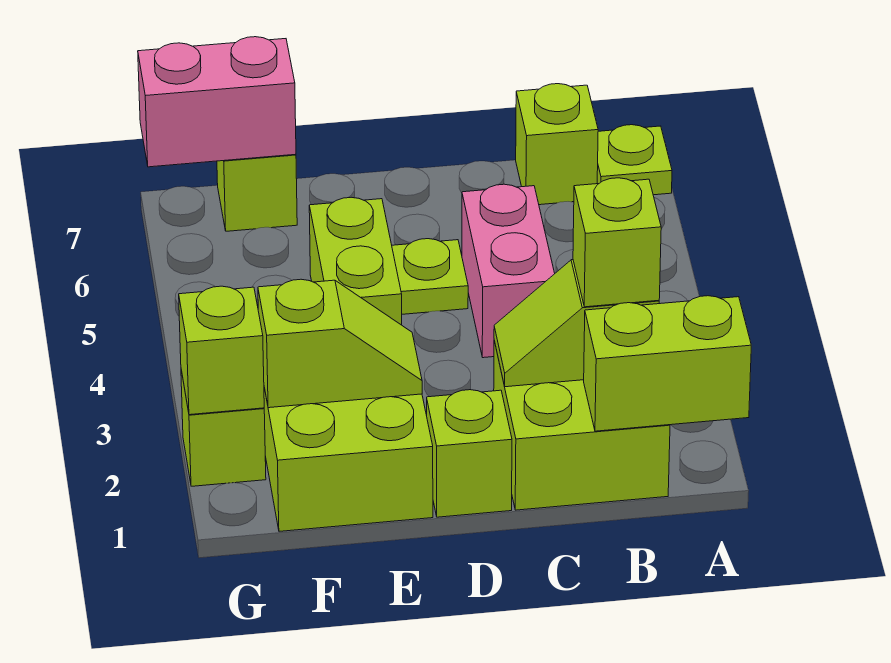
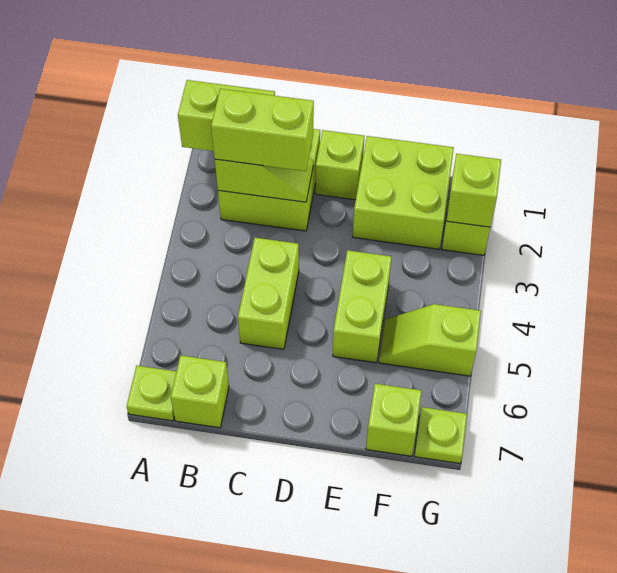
lime brick B2 level 3 -> lime brick B2:C2 level 3
pink brick C4:C5 level 1 -> lime brick C4:C5 level 1
lime plate D5 level 1 -> lime plate G7 level 1
lime slope E2:F2 level 2 top F -> lime slope F5:G5 level 1 top G
pink brick F7:G7 level 2 -> none

